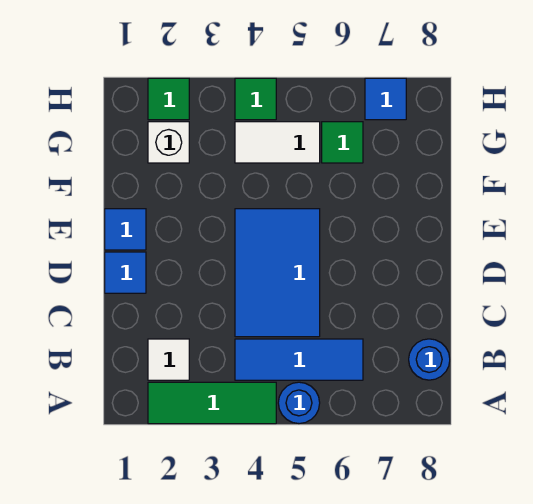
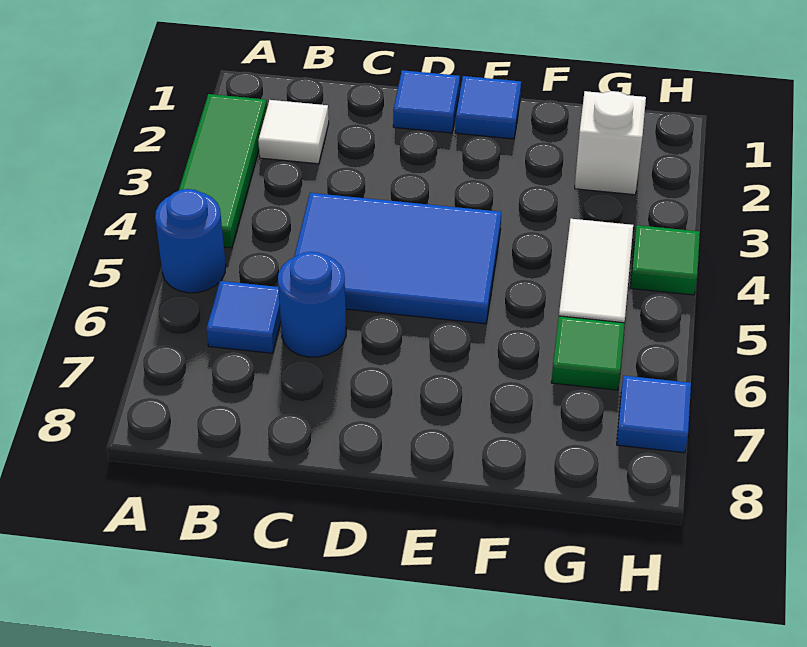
blue tile B4:B6 level 1 -> blue tile B6 level 1
blue round brick B8 level 1 -> blue round brick C6 level 1
green tile H2 level 1 -> none

